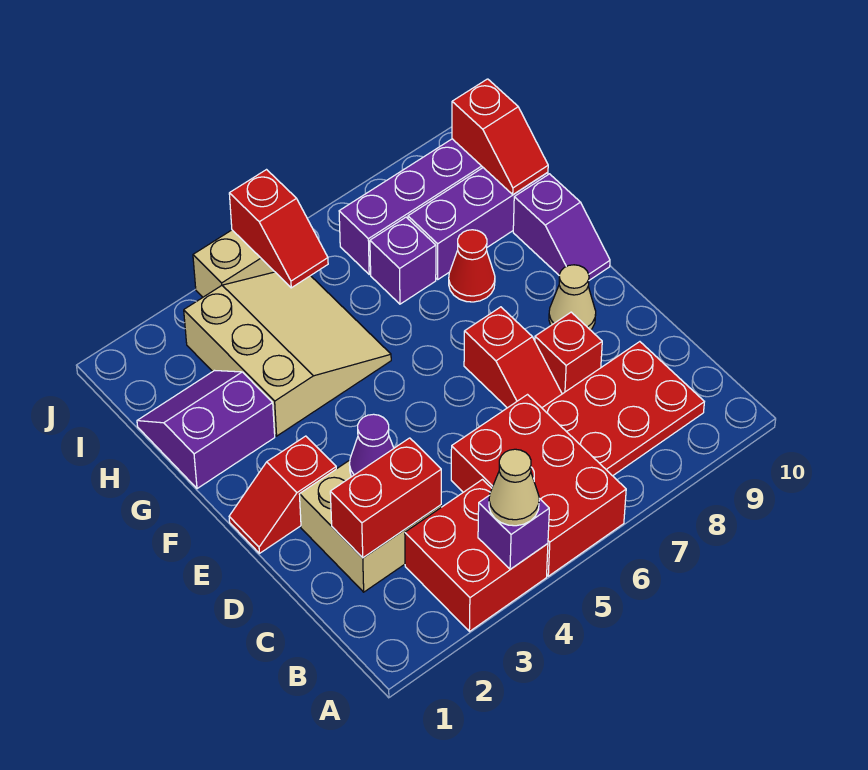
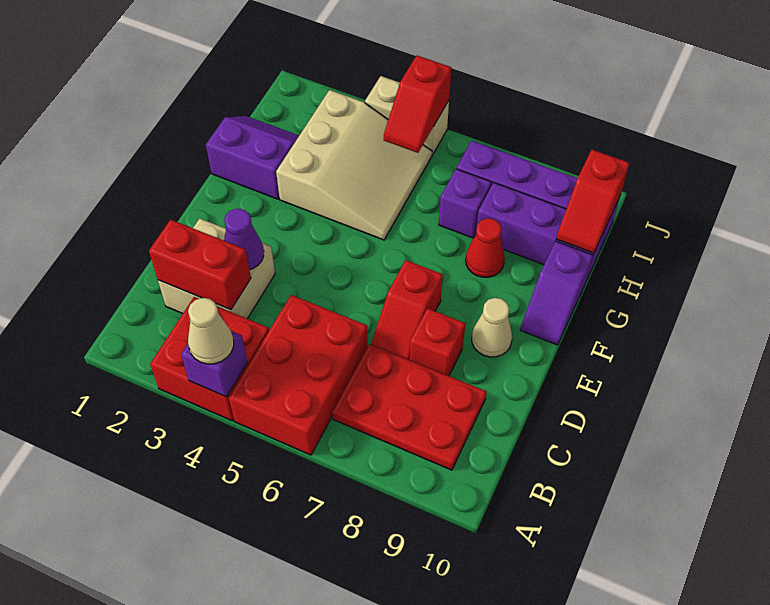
red slope E1:E2 level 1 top 2 -> none

